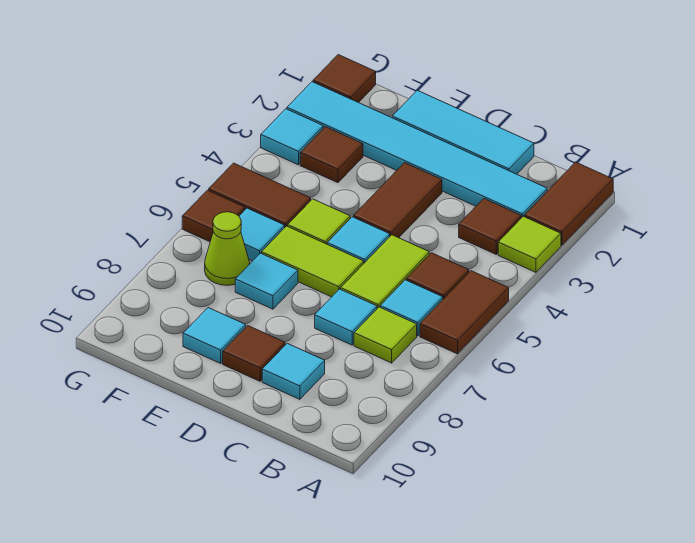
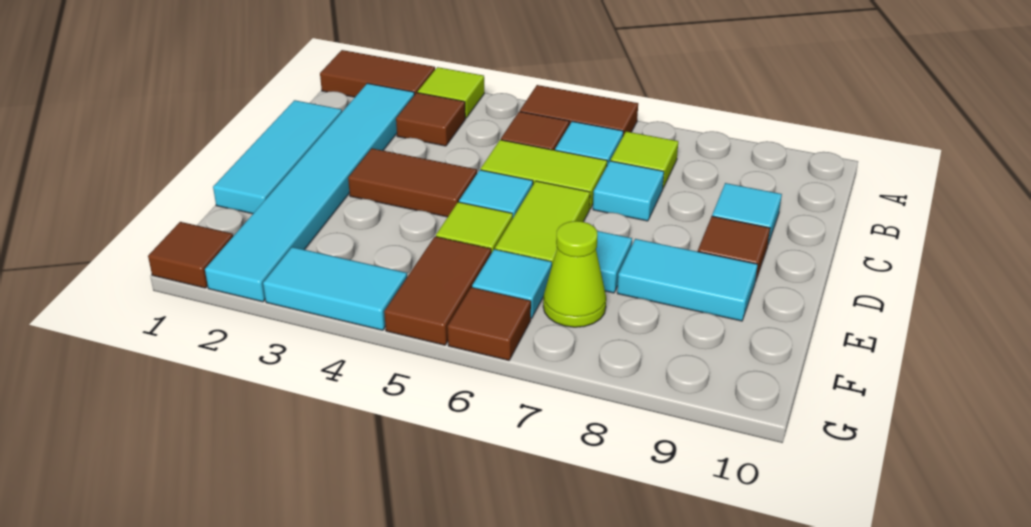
cyan tile E9 level 1 -> cyan tile E8:E9 level 1
brown tile F3 level 1 -> none
cyan tile G3 level 1 -> cyan tile G3:G4 level 1

